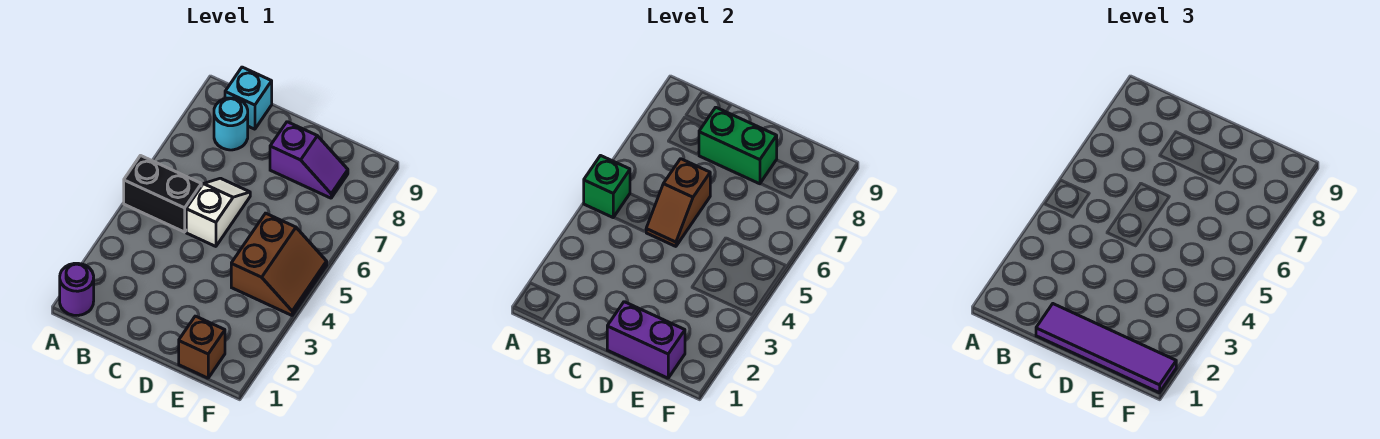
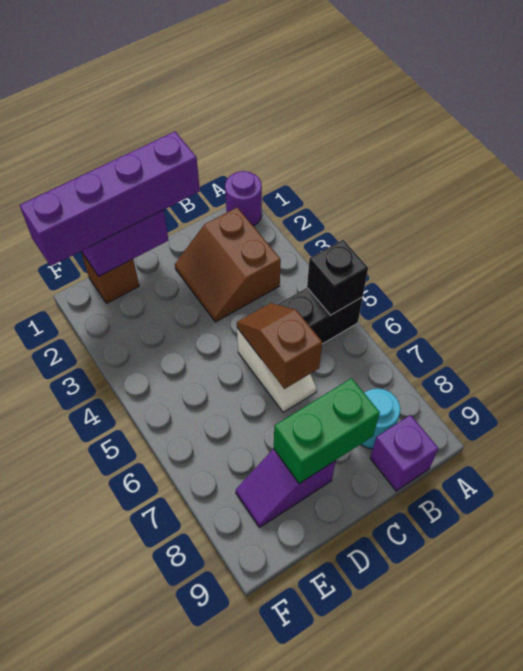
green brick A5 level 2 -> black brick A5 level 2
cyan brick B9 level 1 -> purple brick B9 level 1
purple tile C1:F1 level 3 -> purple brick C1:F1 level 3
brown slope E4:F5 level 1 top E -> brown slope B2:C3 level 1 top B

